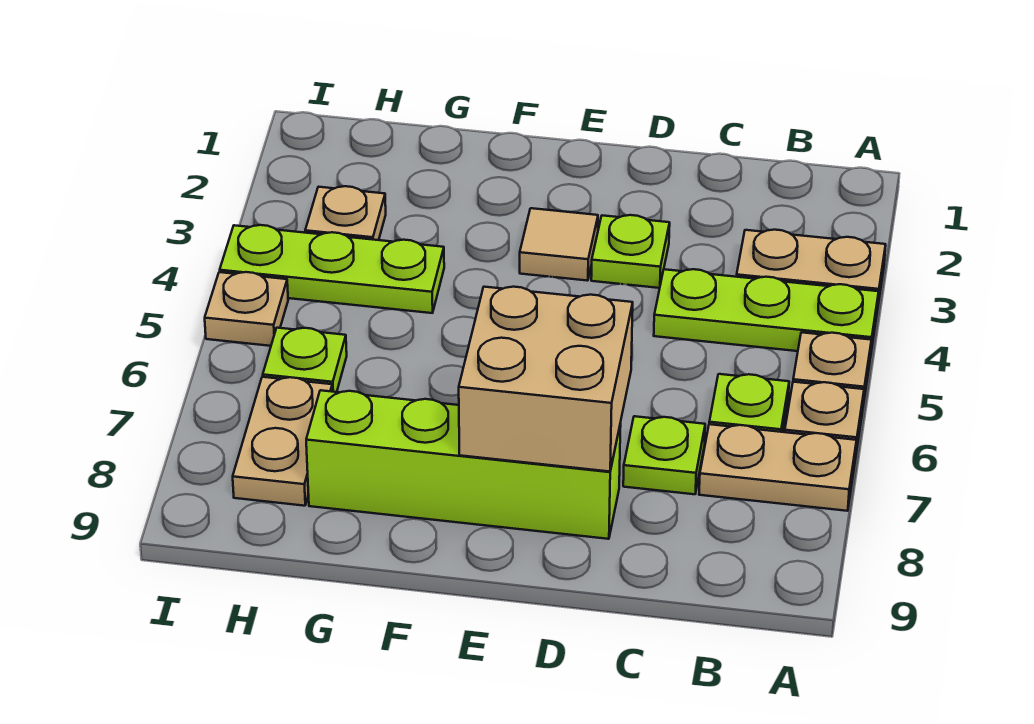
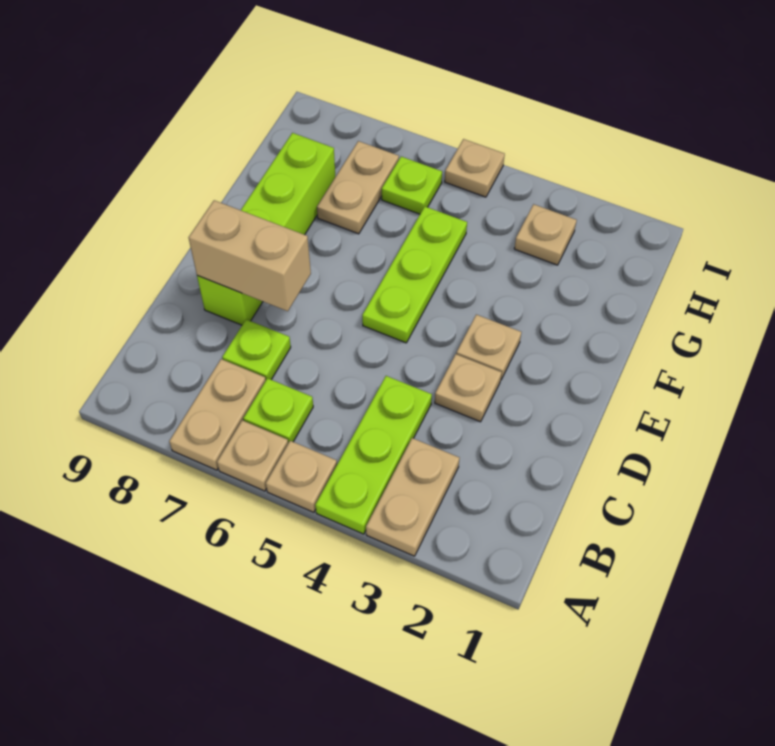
lime plate D3 level 1 -> tan plate D3 level 1
tan brick D7:E8 level 2 -> tan brick D7:D8 level 2
tan tile E3 level 1 -> tan plate E3 level 1
lime plate G4:I4 level 1 -> lime plate E5:G5 level 1
tan plate H7:H8 level 1 -> tan plate G7:H7 level 1

